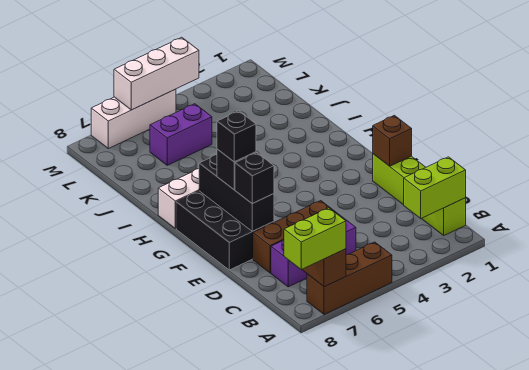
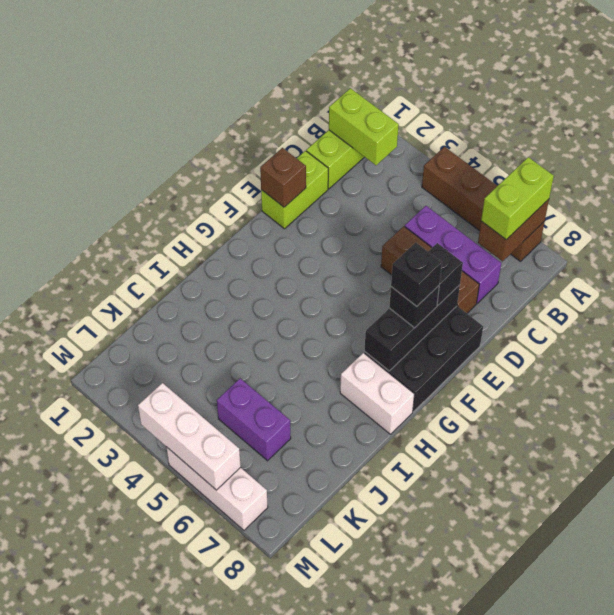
brown brick A5:A7 level 1 -> brown brick A4:A7 level 1
lime brick A7:A8 level 3 -> lime brick A7:B7 level 3

